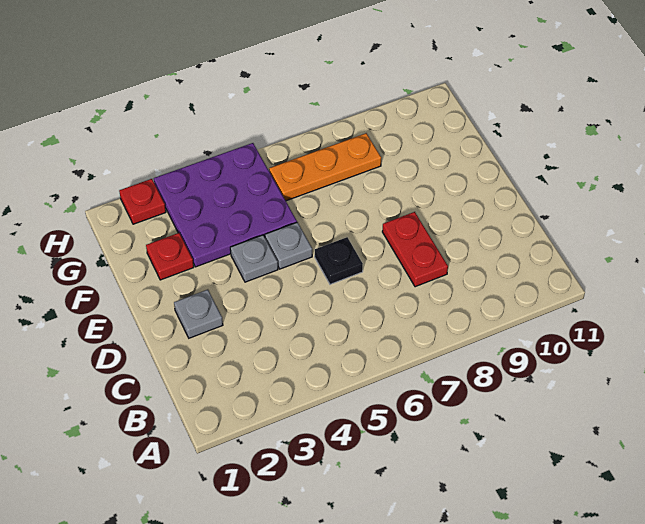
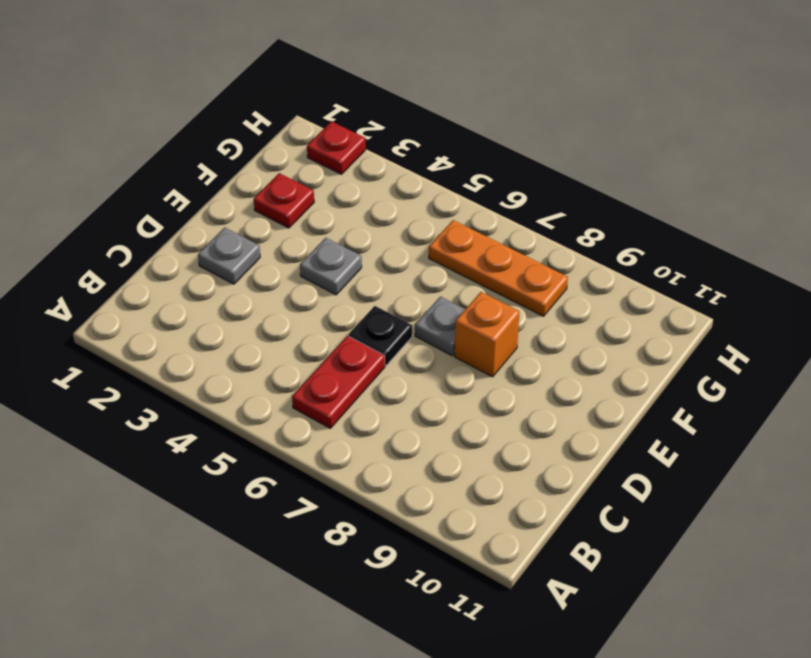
red plate C8:D8 level 1 -> red plate B6:C6 level 1
grey plate E5 level 1 -> grey plate E7 level 1
none -> orange brick E8 level 1
purple plate F3:H5 level 1 -> none

